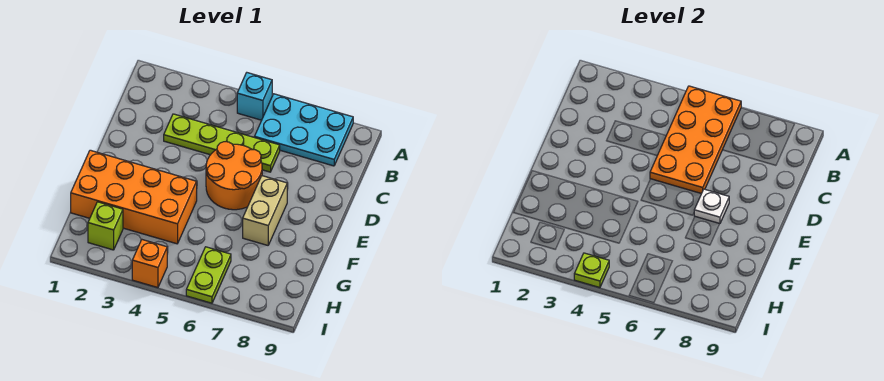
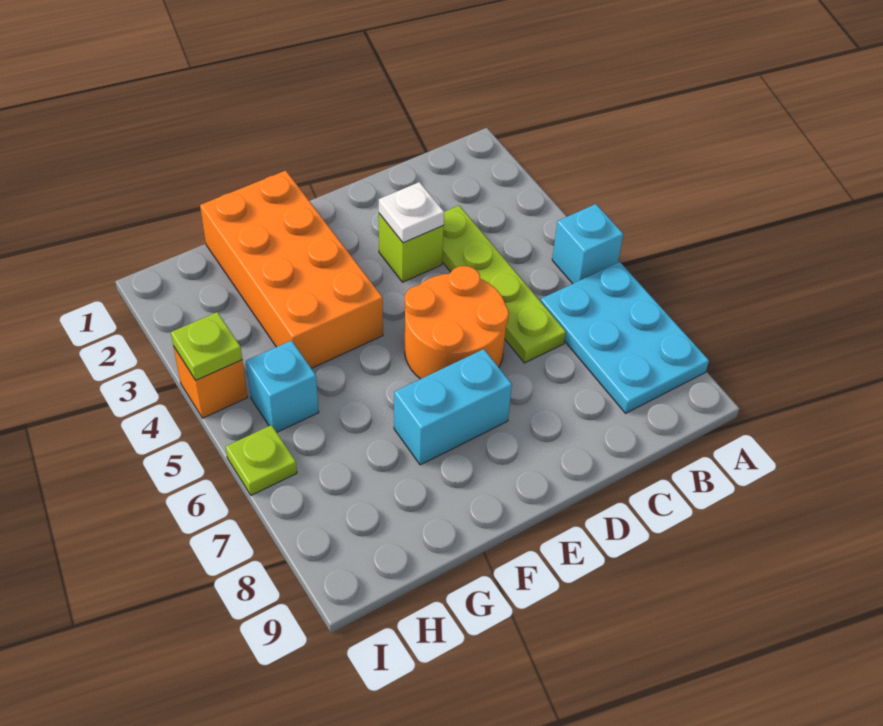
orange plate A5:D6 level 2 -> none
tan brick E7:F7 level 1 -> cyan brick E7:F7 level 1
white plate E7 level 2 -> white plate D3 level 2
lime brick H2 level 1 -> lime brick D3 level 1
none -> cyan brick H5 level 1
lime plate H6:I6 level 1 -> lime plate I6 level 1

